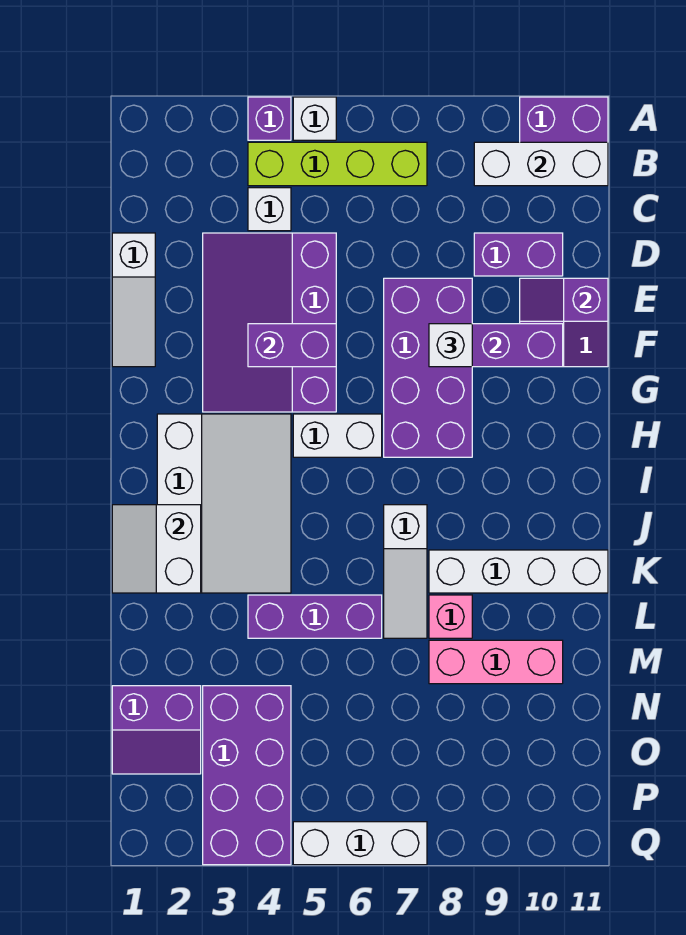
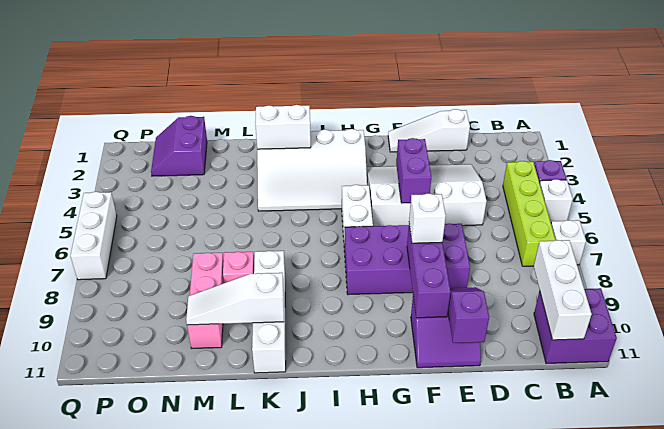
white brick C4 level 1 -> white brick A7 level 1
purple slope D3:G5 level 1 top 5 -> white slope D3:G5 level 1 top 5
purple brick D9:D10 level 1 -> none
white slope J7:L7 level 1 top J -> white slope K10:M10 level 2 top K
purple brick L4:L6 level 1 -> none
purple brick N3:Q4 level 1 -> none

